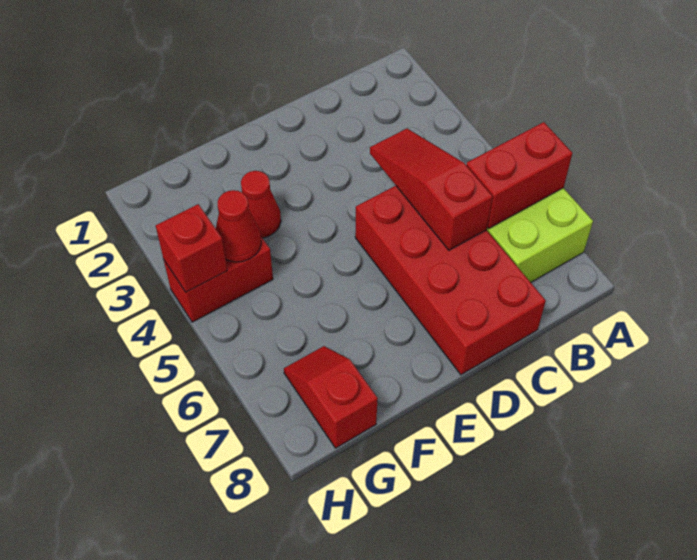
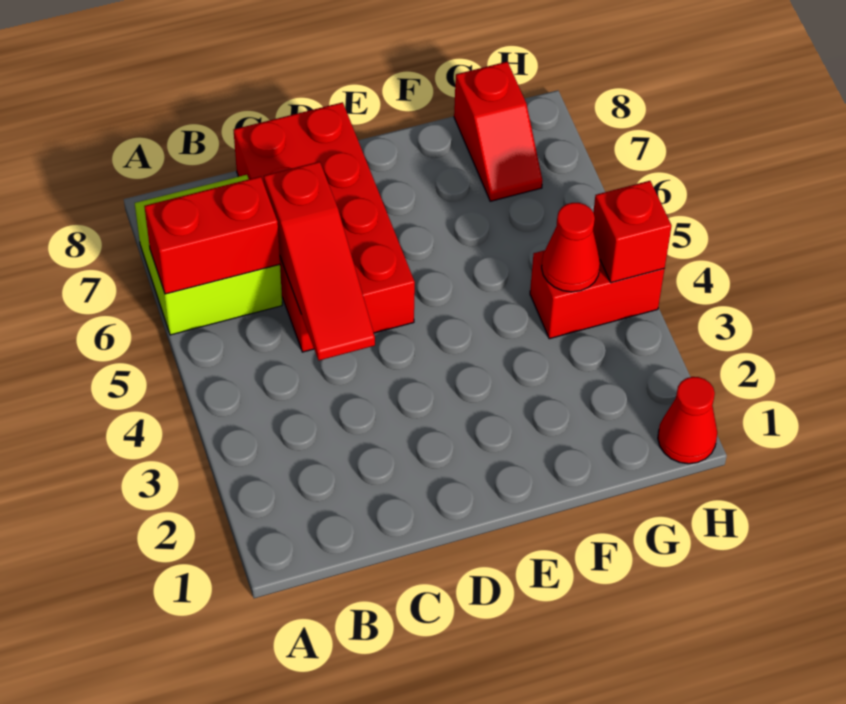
red cone F3 level 1 -> red cone H1 level 1

